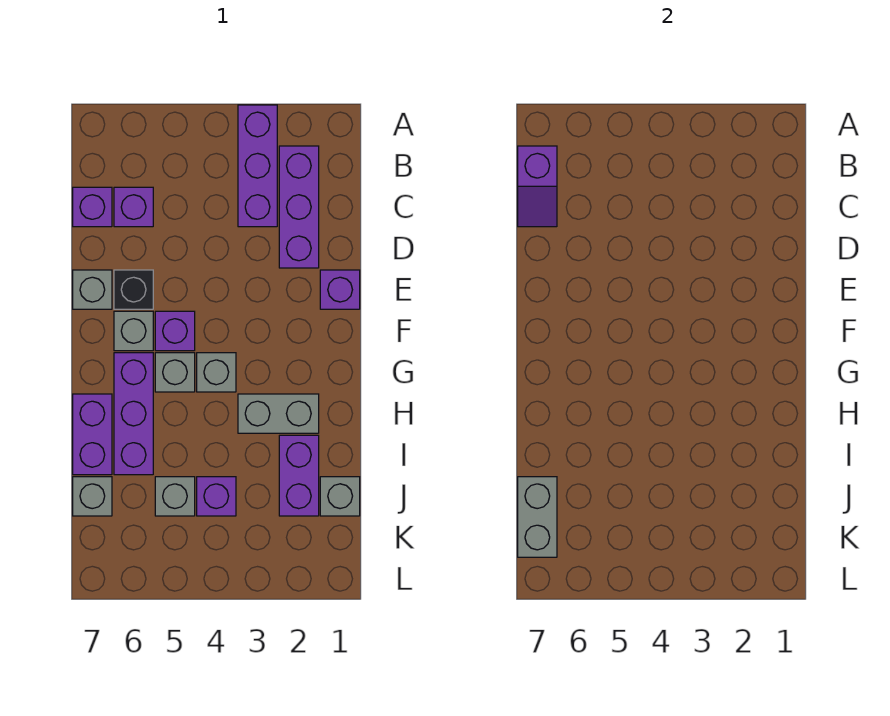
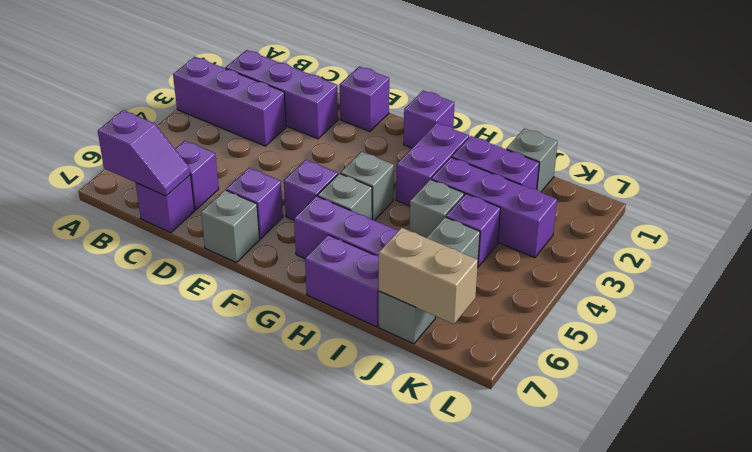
black brick E6 level 1 -> purple brick E6 level 1
grey brick F6 level 1 -> grey brick I4 level 1
none -> purple brick G1 level 1
grey brick H2:H3 level 1 -> purple brick H2:H3 level 1
none -> purple brick I3:K3 level 1
grey brick J7:K7 level 2 -> tan brick J7:K7 level 2

